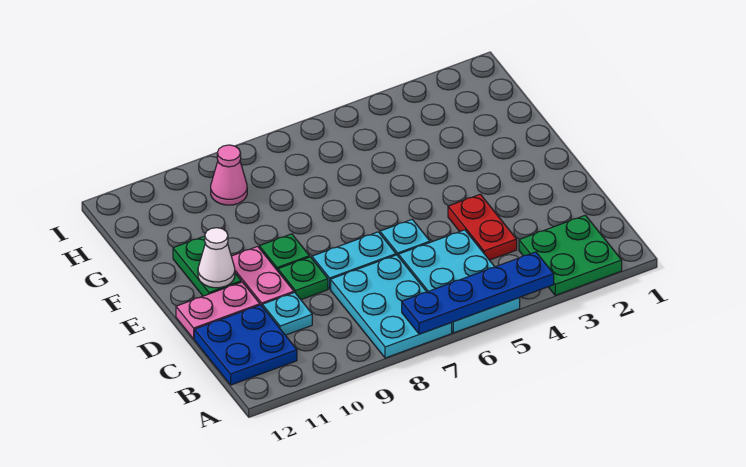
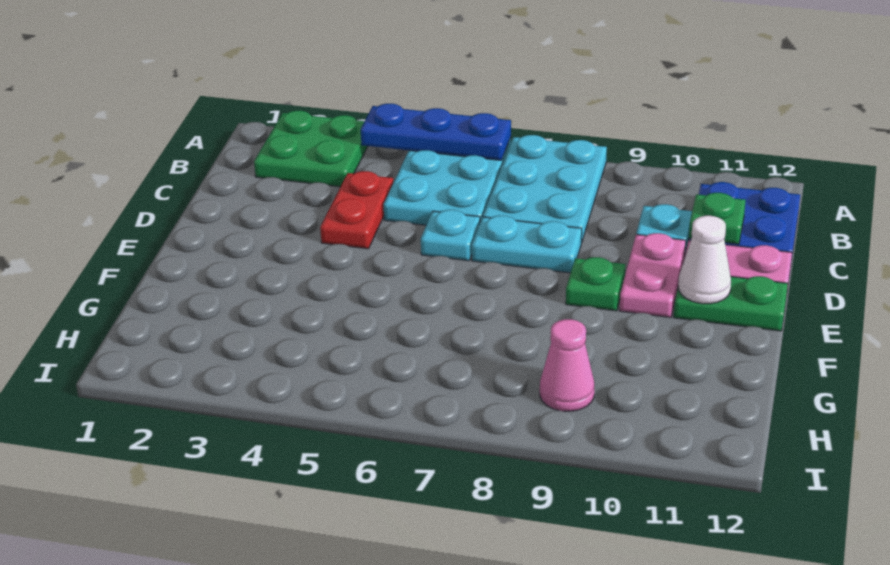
blue plate A4:A7 level 2 -> blue plate A4:A6 level 2
green plate D9 level 1 -> green plate C11 level 2
green plate E11:F11 level 1 -> green plate E11:E12 level 1

